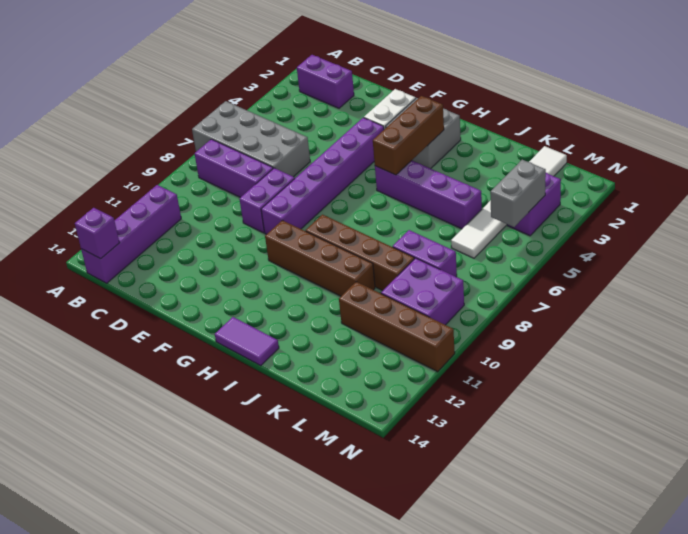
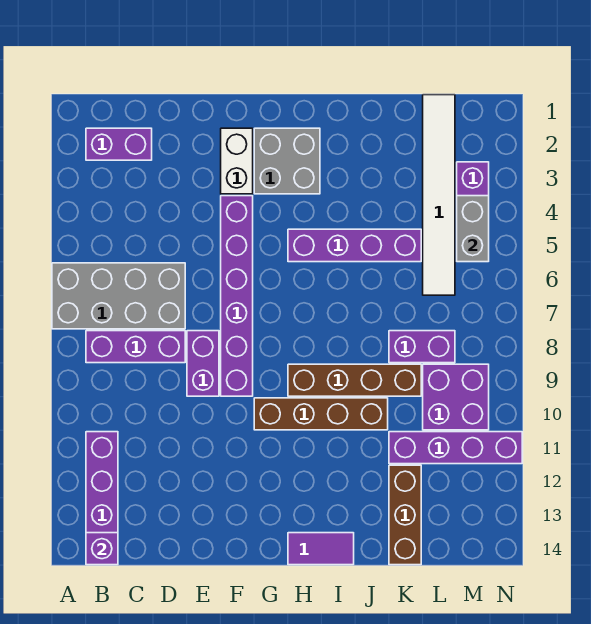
brown brick H3:H5 level 2 -> brown brick K12:K14 level 1
brown brick K11:N11 level 1 -> purple brick K11:N11 level 1

